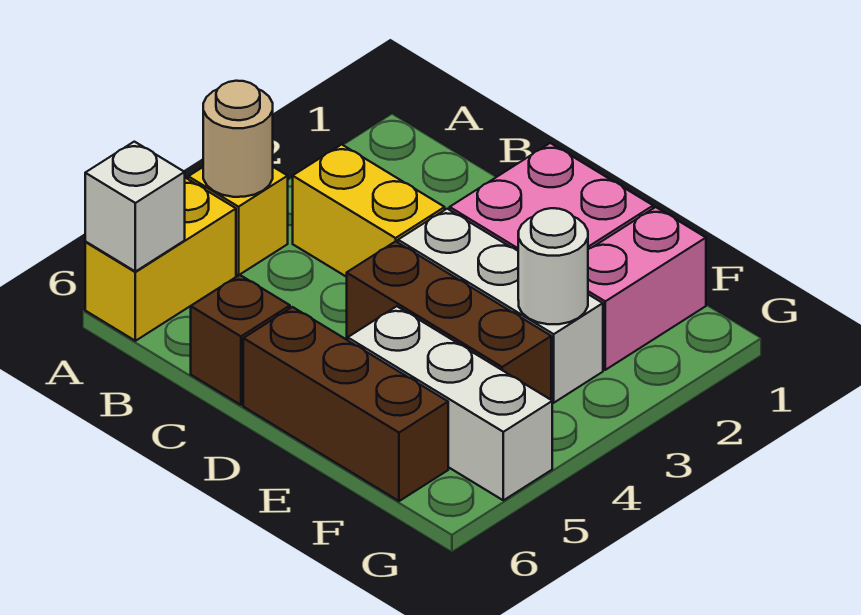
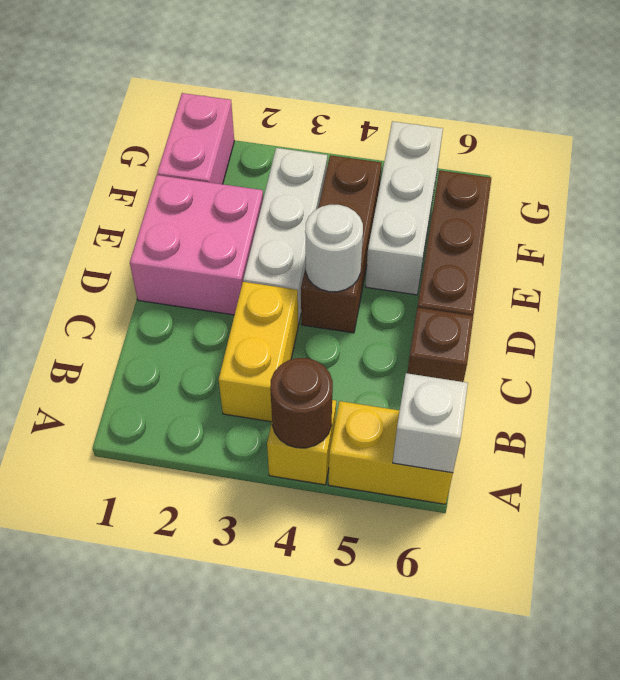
tan round brick A4 level 2 -> brown round brick A4 level 2
pink brick F1:F2 level 1 -> pink brick F1:G1 level 1
white round brick F3 level 2 -> white round brick D4 level 2

